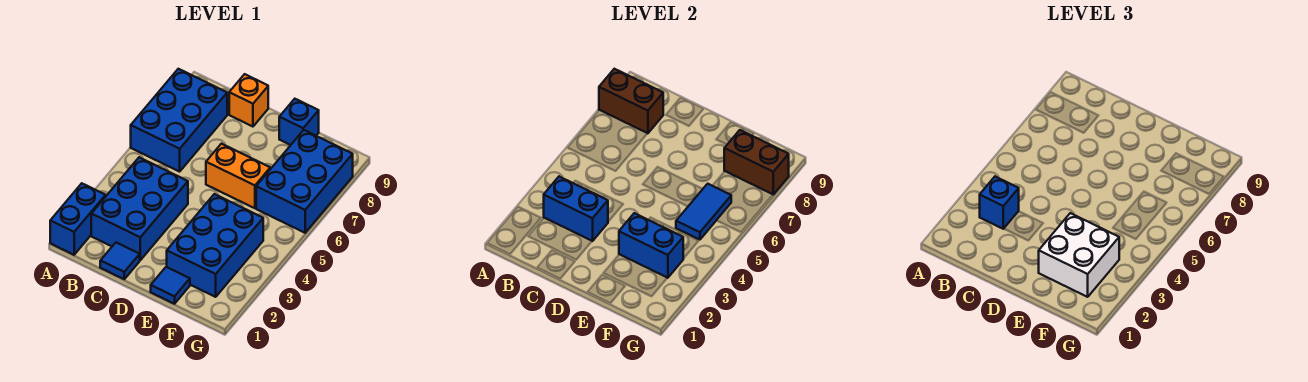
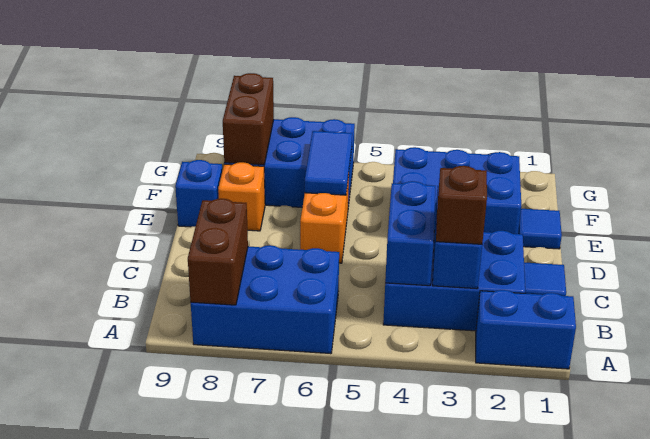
blue brick B3 level 3 -> brown brick B3 level 3
orange brick C9 level 1 -> orange brick E8 level 1
white brick E2:F3 level 3 -> none
blue brick E3:F3 level 2 -> blue brick B4:C4 level 2
blue tile F5:F6 level 2 -> blue tile E6:F6 level 2

